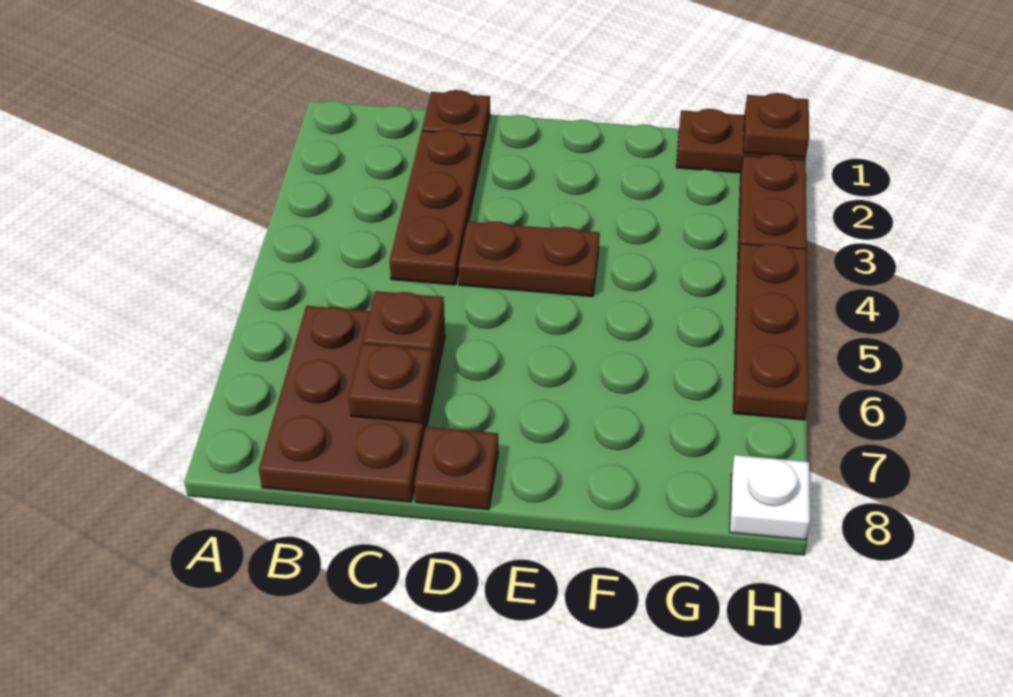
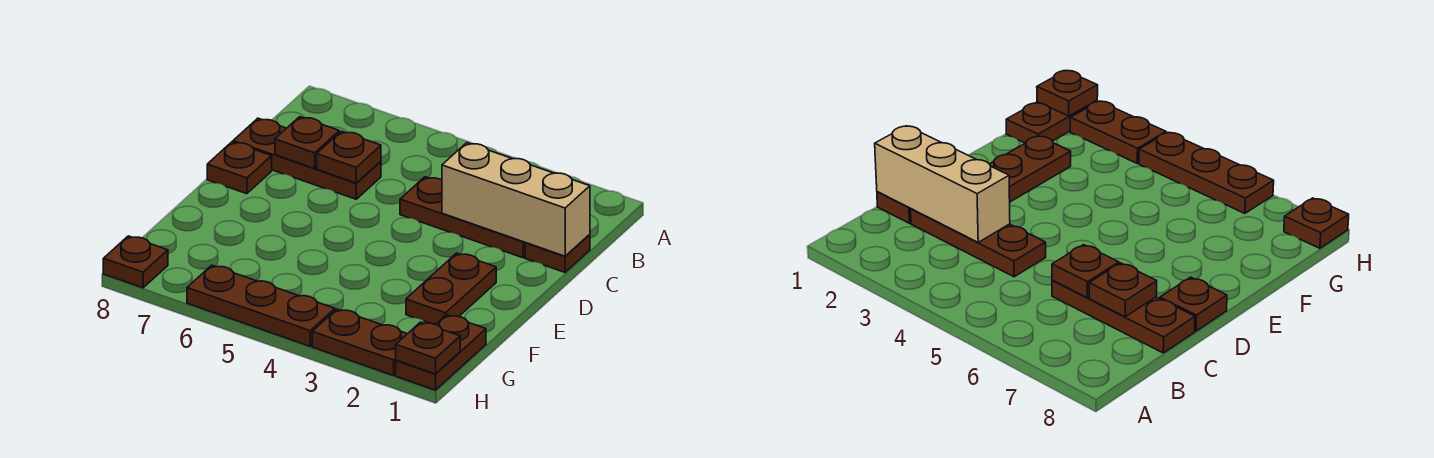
brown plate B6:C8 level 1 -> brown plate C6:C8 level 1
none -> tan brick C1:C3 level 2
brown plate D4:E4 level 1 -> brown plate E2:F2 level 1
white plate H8 level 1 -> brown plate H8 level 1

